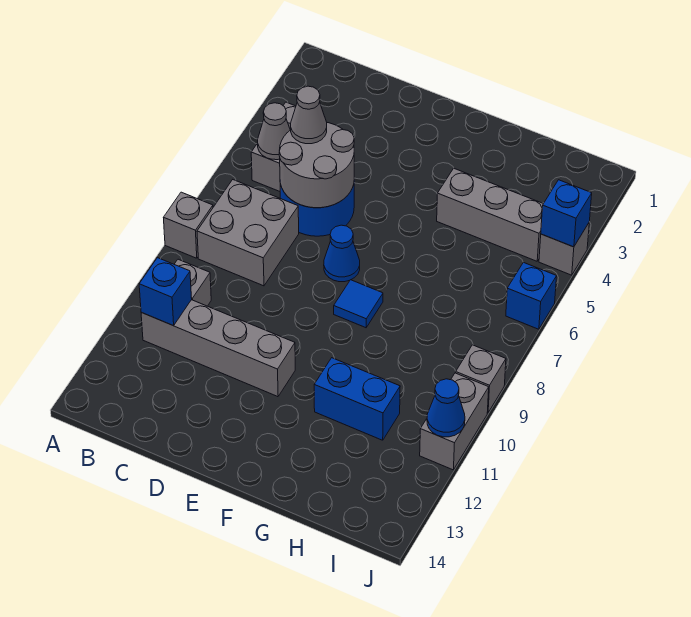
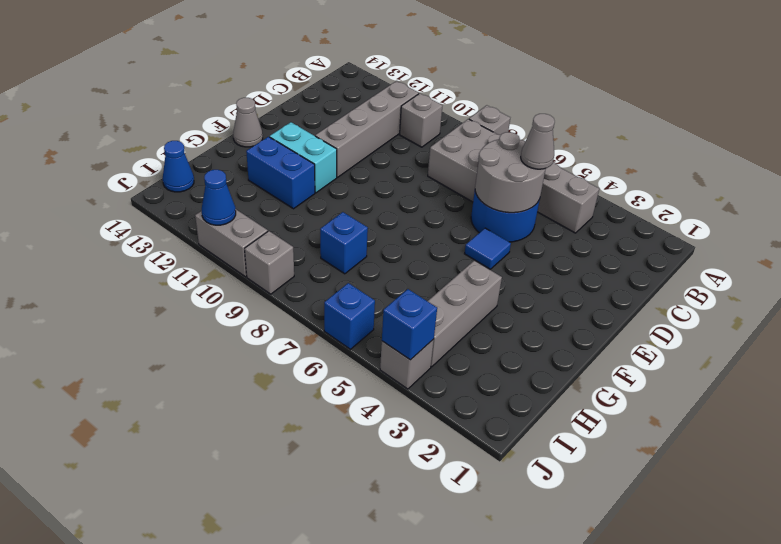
grey cone B5 level 2 -> grey cone F14 level 1
blue brick B11 level 2 -> blue brick H8 level 1
blue cone E7 level 1 -> blue cone I14 level 1
blue tile F8 level 1 -> blue tile E5 level 1
none -> cyan brick F11:F12 level 1
blue brick G11:H11 level 1 -> blue brick G11:G12 level 1

